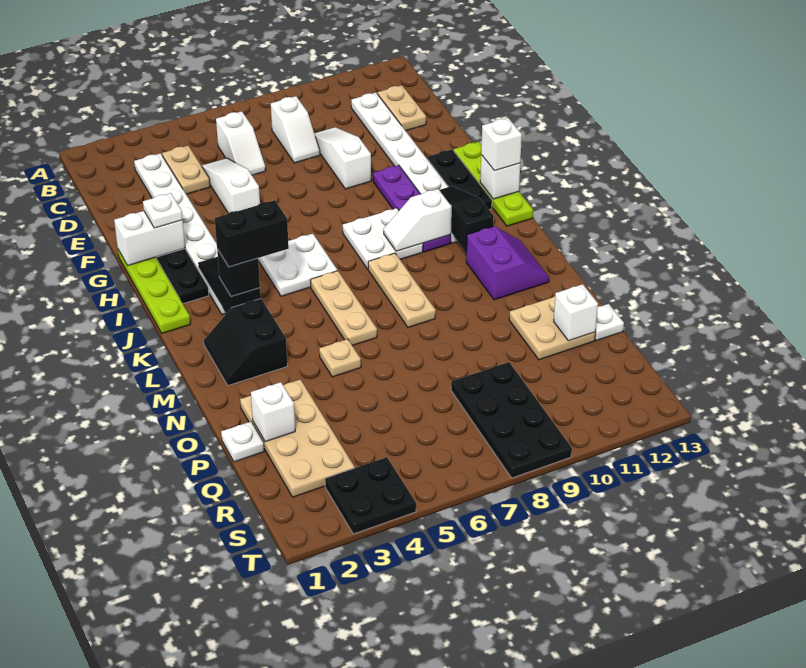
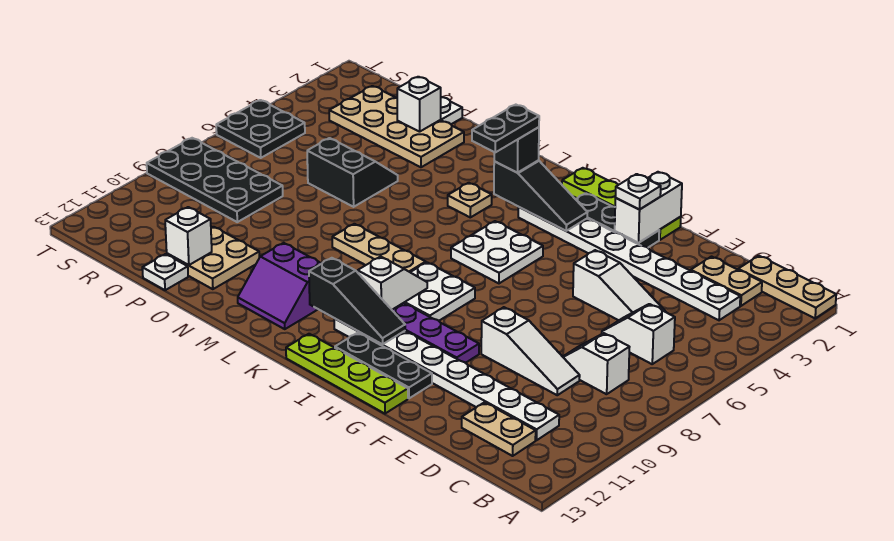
tan plate C4:D4 level 1 -> tan plate C2:D2 level 1
white brick I13 level 2 -> none
white brick I13 level 3 -> none
black brick K3:K4 level 4 -> black plate K3:K4 level 4
tan plate K6:M6 level 1 -> tan plate A1:C1 level 1
black slope L2:M3 level 1 top 3 -> black slope O5:P6 level 1 top 6
tan plate N5 level 1 -> tan plate L4 level 1
black plate S3:T4 level 1 -> black plate S5:T6 level 1

